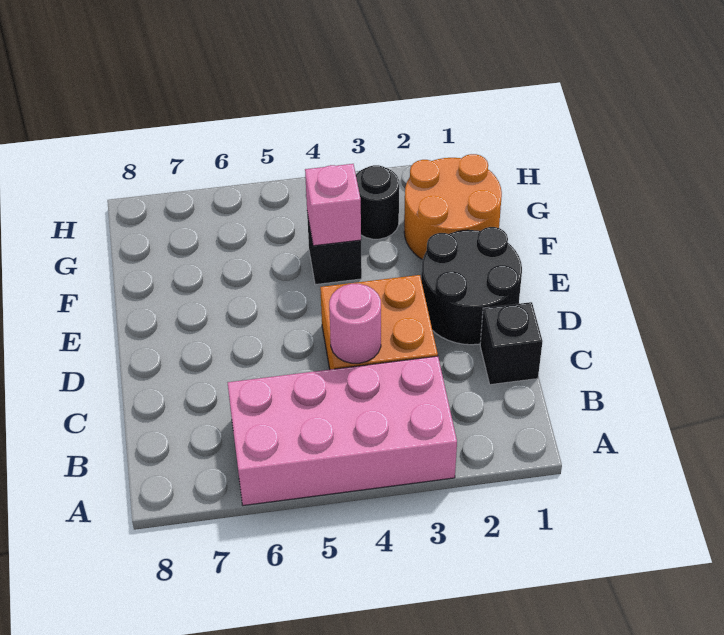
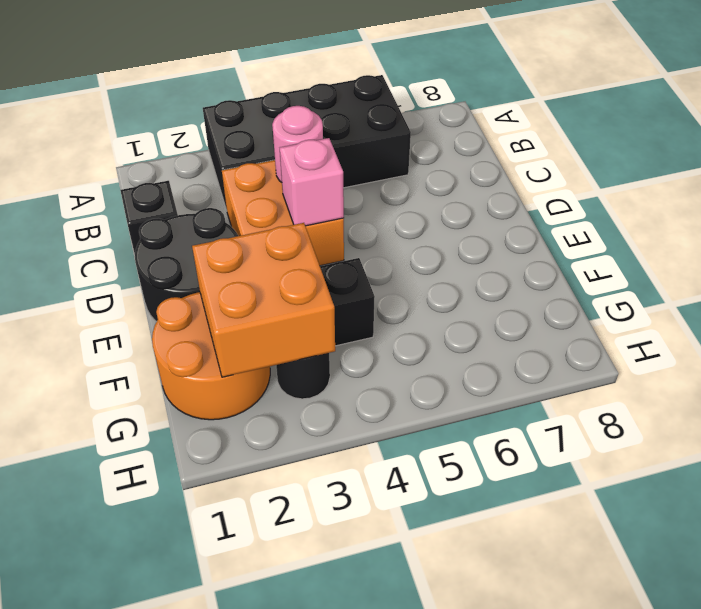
pink brick A3:B6 level 1 -> black brick A3:B6 level 1
none -> orange brick F2:G3 level 2
pink brick F4 level 2 -> pink brick D4 level 2

